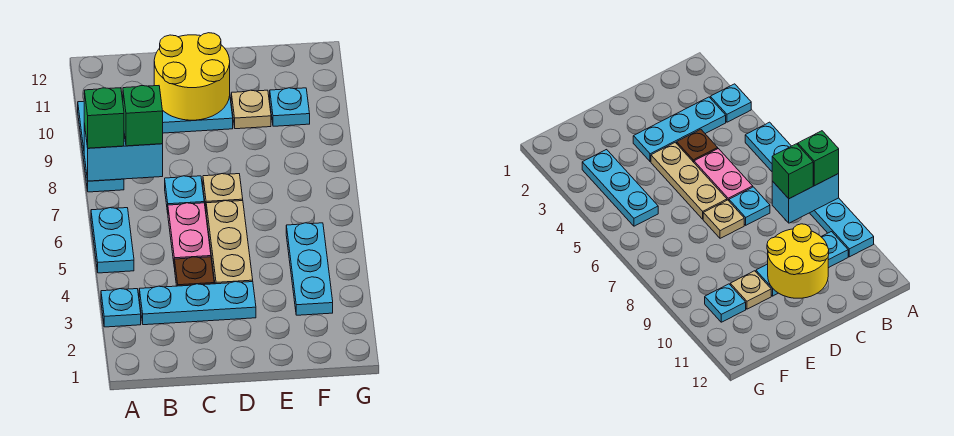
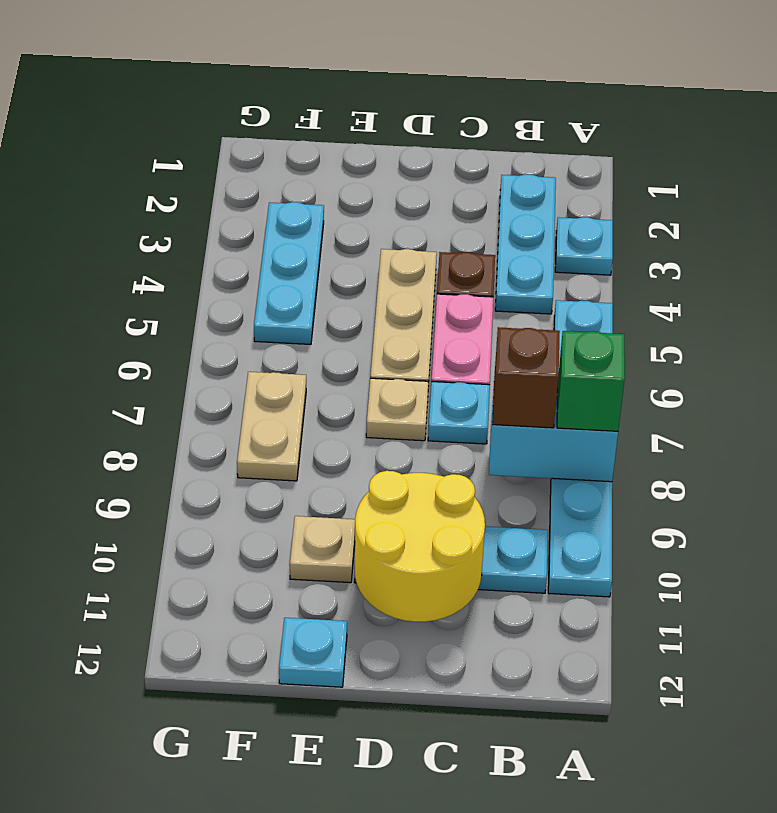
cyan plate B3:D3 level 1 -> cyan plate B2:B4 level 1
green brick B8 level 3 -> brown brick B8 level 3
none -> tan plate F7:F8 level 1
cyan plate F10 level 1 -> cyan plate E12 level 1

